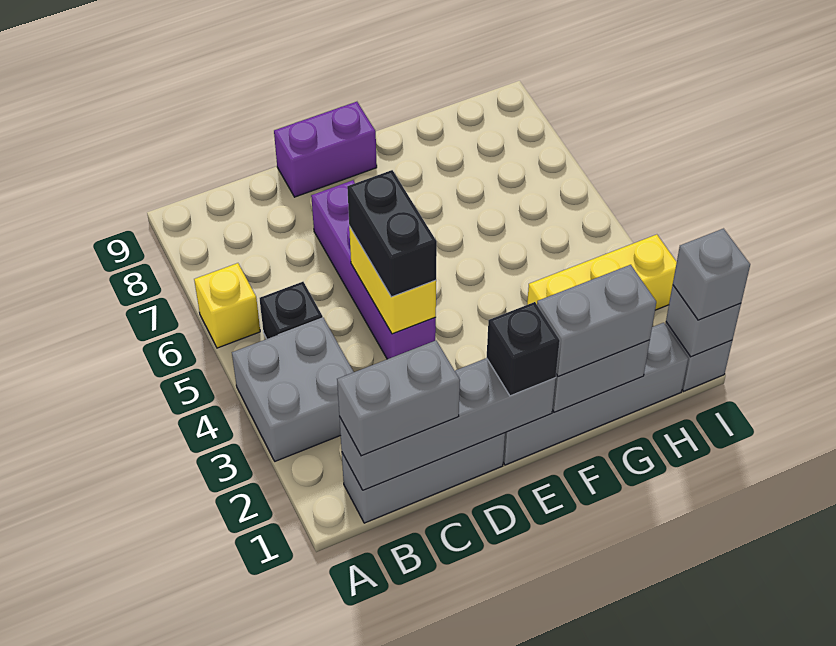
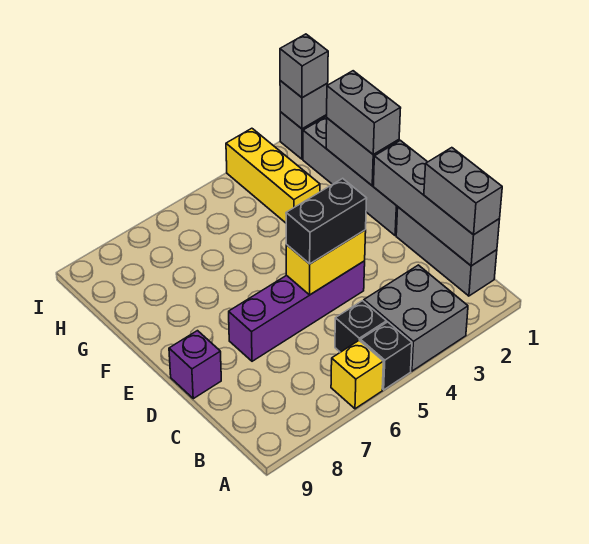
purple brick D9:E9 level 1 -> purple brick D9 level 1
black brick E1 level 3 -> black brick A5 level 1

